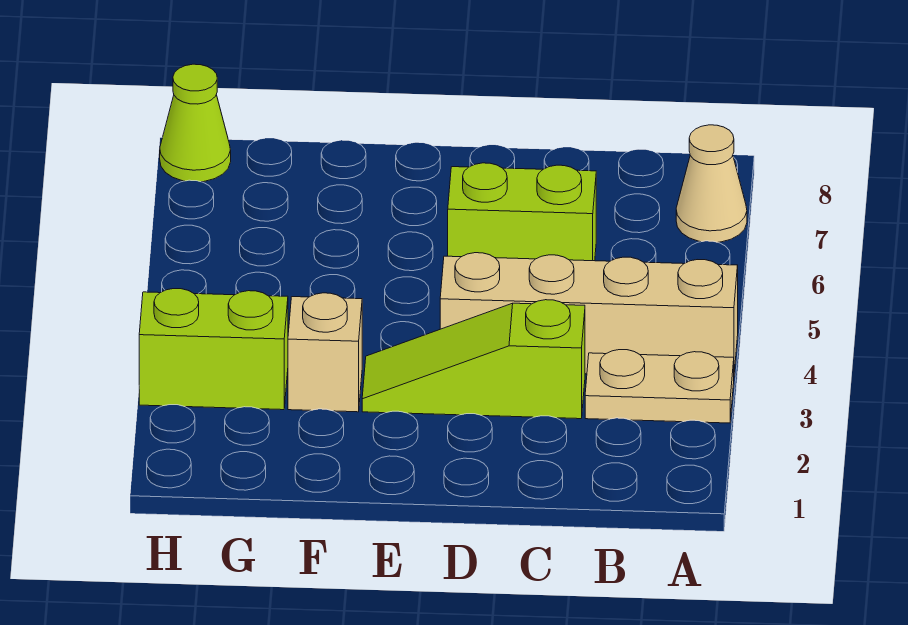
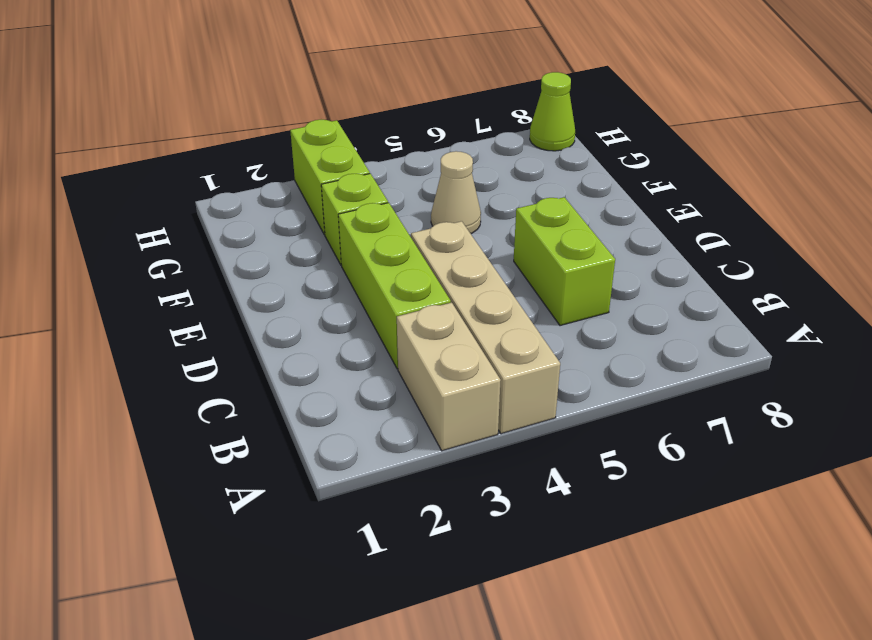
tan plate A3:B3 level 1 -> tan brick A3:B3 level 1
tan cone A7 level 1 -> tan cone F5 level 1
lime slope C3:E3 level 1 top C -> lime brick C3:E3 level 1
tan brick F3 level 1 -> lime brick F3 level 1

